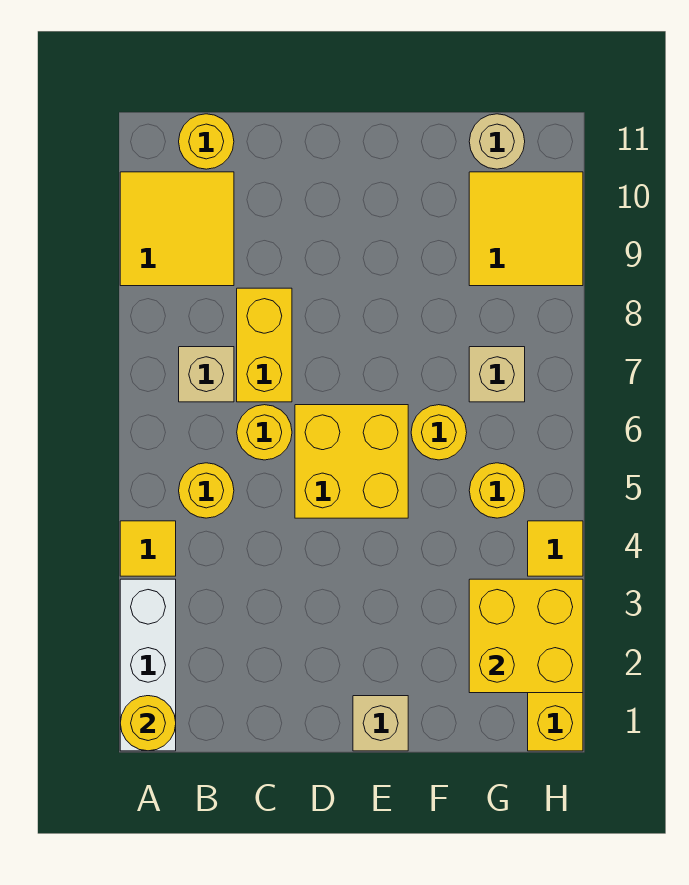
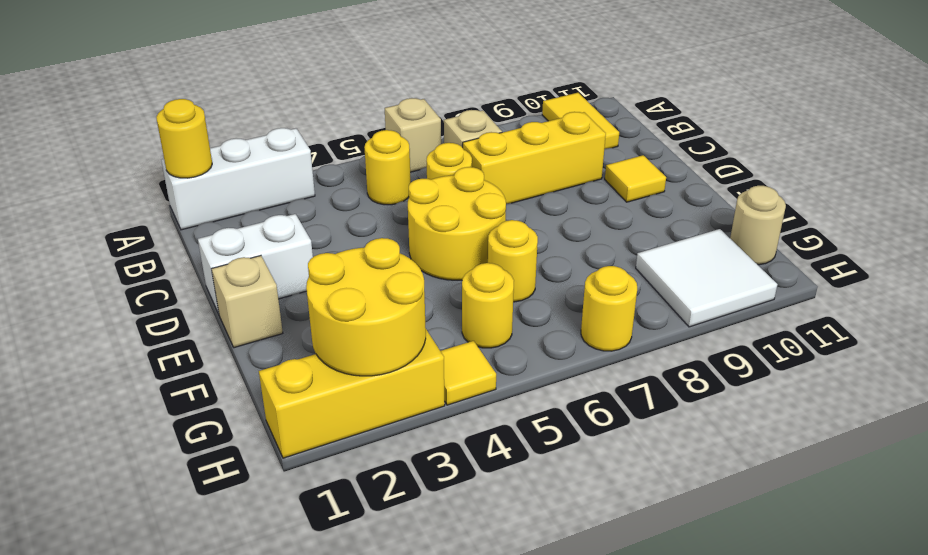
yellow tile A4 level 1 -> yellow tile D10 level 1
yellow tile A9:B10 level 1 -> yellow tile A10:B10 level 1
yellow round brick B11 level 1 -> yellow round brick H7 level 1
yellow brick C7:C8 level 1 -> yellow brick C7:C9 level 1
none -> white brick D1:D2 level 1
yellow brick D5:E6 level 1 -> yellow round brick D5:E6 level 1
yellow brick G2:H3 level 2 -> yellow round brick G2:H3 level 2
tan brick G7 level 1 -> tan brick A6 level 1
yellow tile G9:H10 level 1 -> white tile G9:H10 level 1

